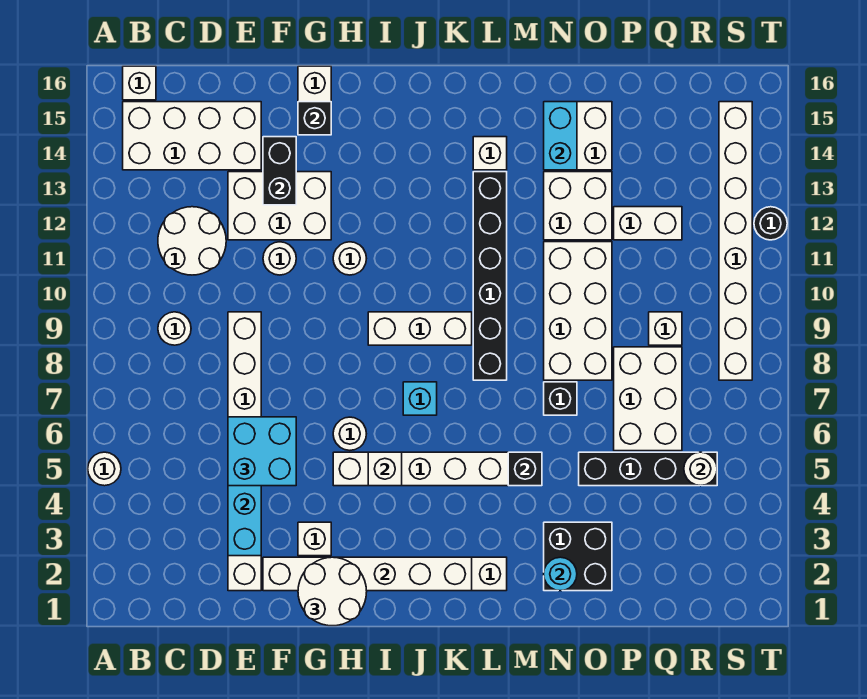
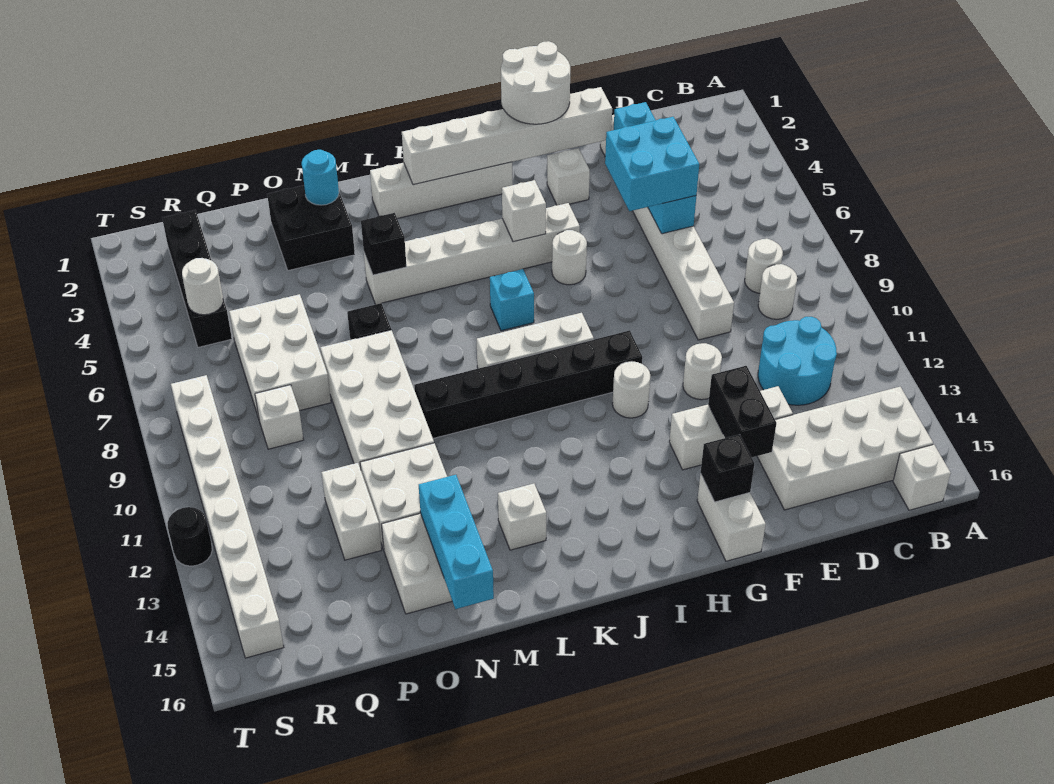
white round brick A5 level 1 -> white round brick C8 level 1
white round brick C11:D12 level 1 -> cyan round brick C11:D12 level 1
white brick E12:G13 level 1 -> white brick E13:G13 level 1
black brick L8:L13 level 1 -> black brick H10:M10 level 1
cyan brick N14:N15 level 2 -> cyan brick N14:N16 level 2
black brick O5:R5 level 1 -> black brick R2:R5 level 1
white brick P12:Q12 level 1 -> white brick P12:P13 level 1

